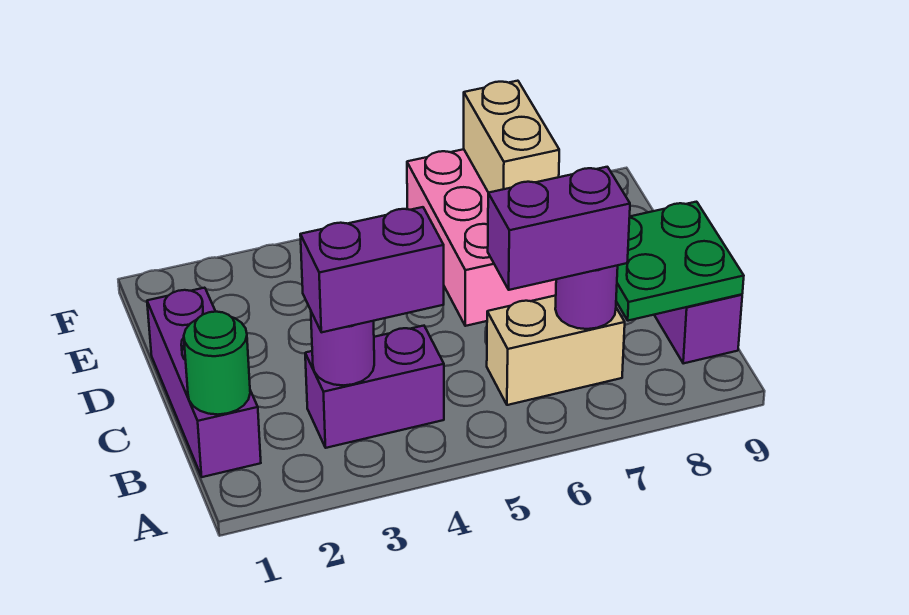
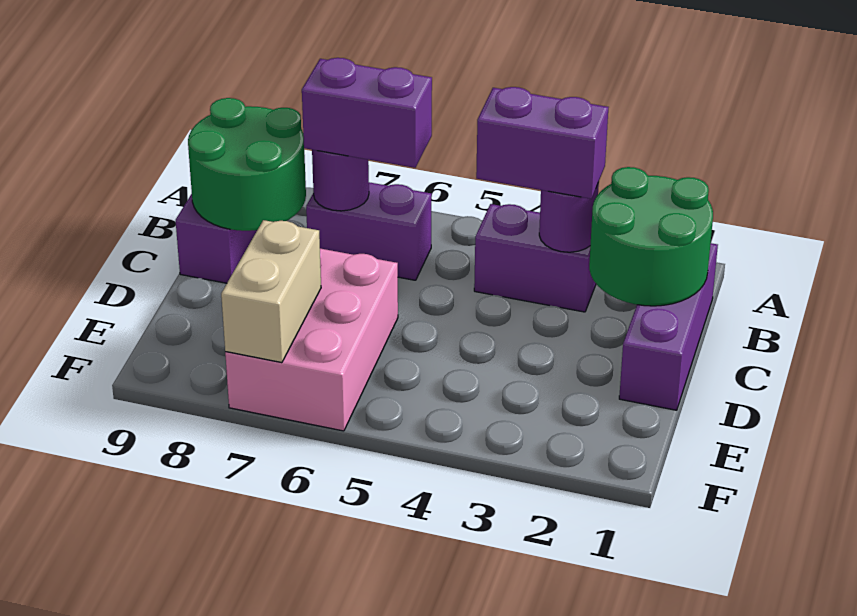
green round brick B1 level 2 -> green round brick B1:C2 level 2
tan brick B6:B7 level 1 -> purple brick B6:B7 level 1
green plate B8:C9 level 2 -> green round brick B8:C9 level 2

